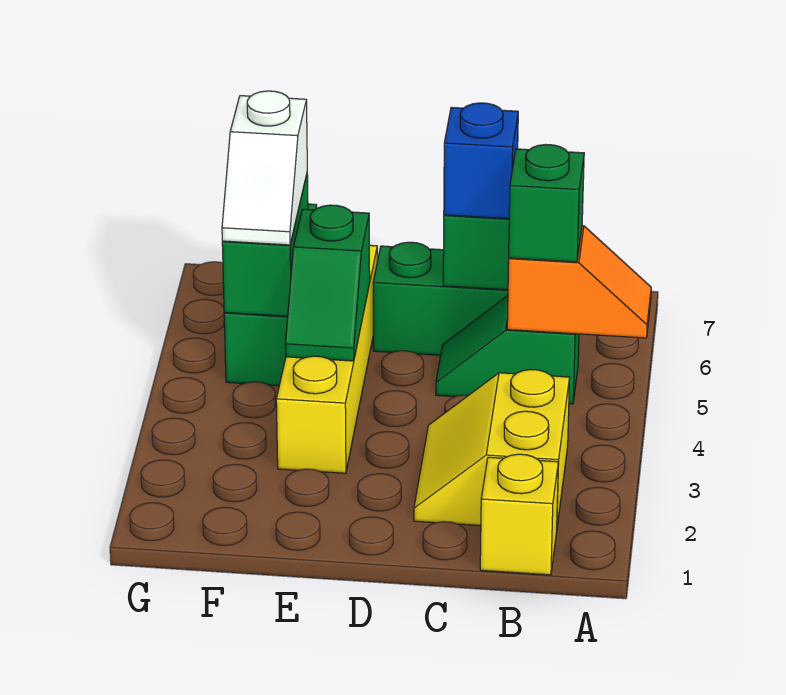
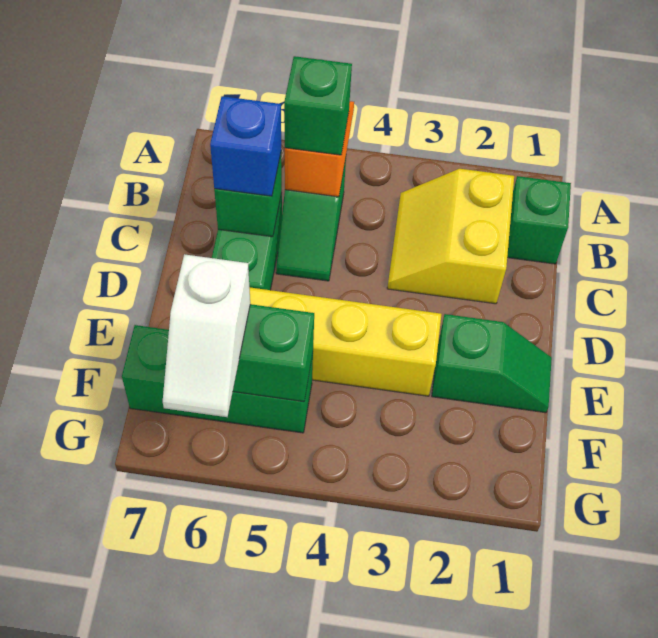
yellow brick B1 level 1 -> green brick B1 level 1
yellow slope B2:C3 level 1 top B -> yellow slope B2:C3 level 1 top 2
green slope E4:E5 level 2 top 5 -> green slope E1:E2 level 1 top 2
white slope F5:F6 level 3 top 6 -> white slope F6:G6 level 3 top F

